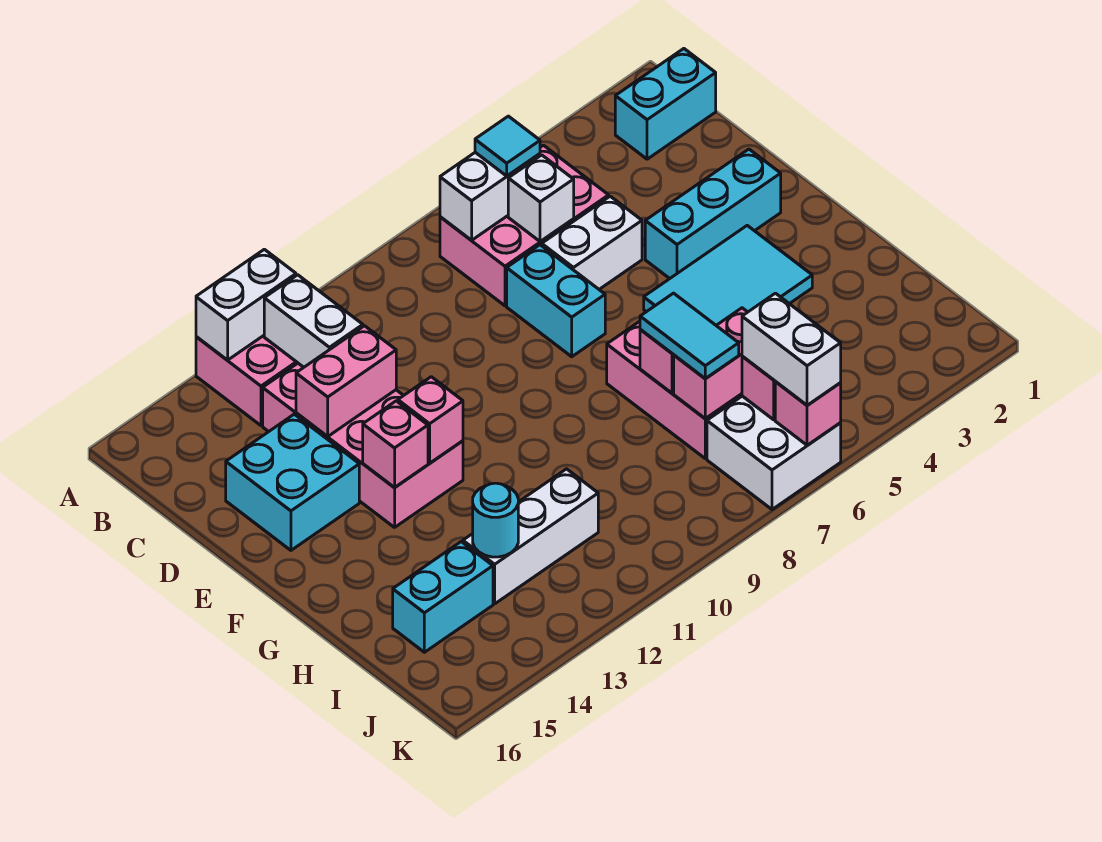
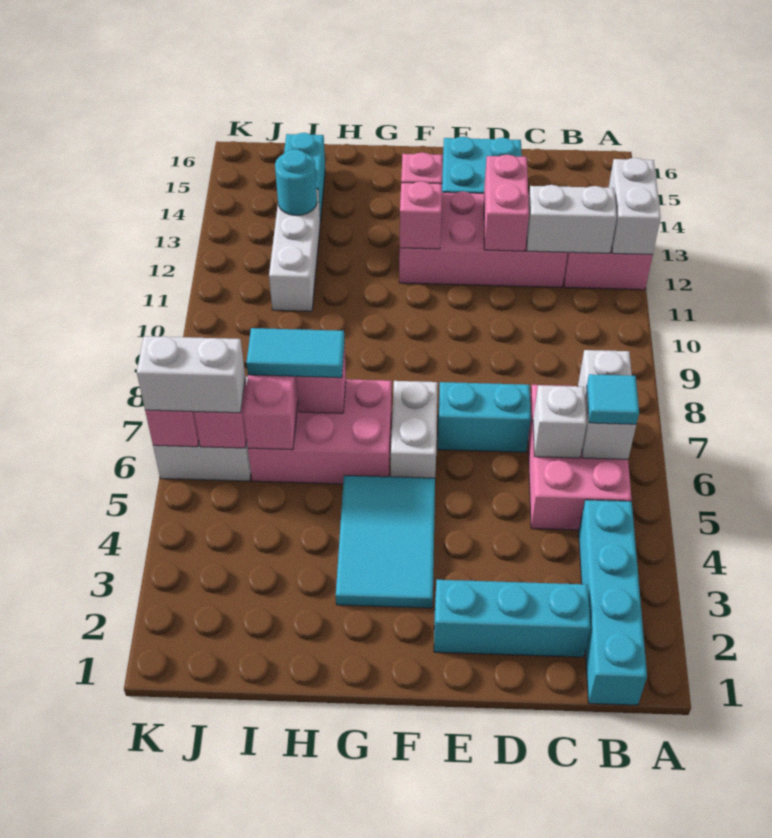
cyan brick B1:B2 level 1 -> cyan brick B1:B4 level 1
white brick D5:D6 level 1 -> white brick F6:F7 level 1
cyan brick E2:E4 level 1 -> cyan brick C2:E2 level 1

